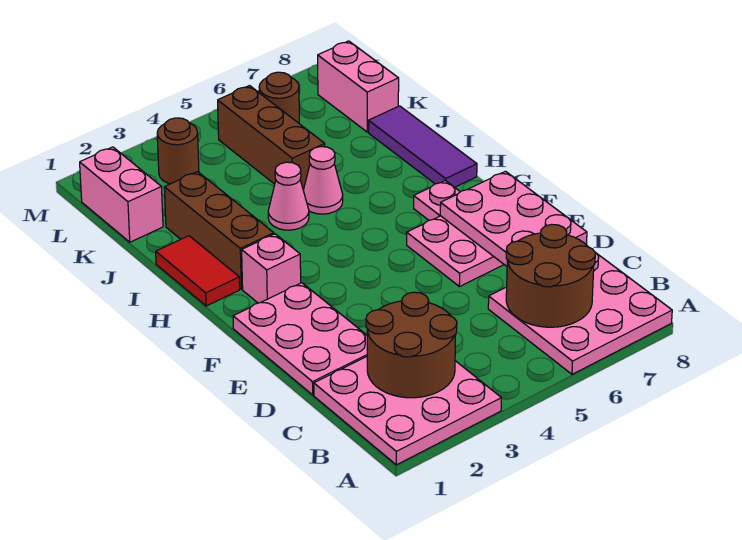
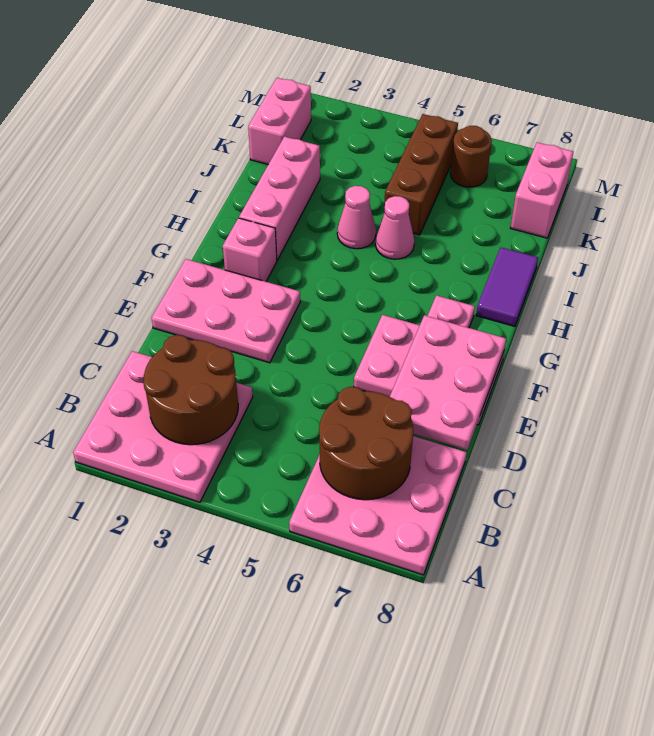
pink plate D1:F2 level 1 -> pink plate E1:F3 level 1
red tile H1:I1 level 1 -> none
brown brick H2:J2 level 1 -> pink brick H2:J2 level 1
purple tile H8:J8 level 1 -> purple tile H8:I8 level 1
brown round brick L3 level 1 -> none

